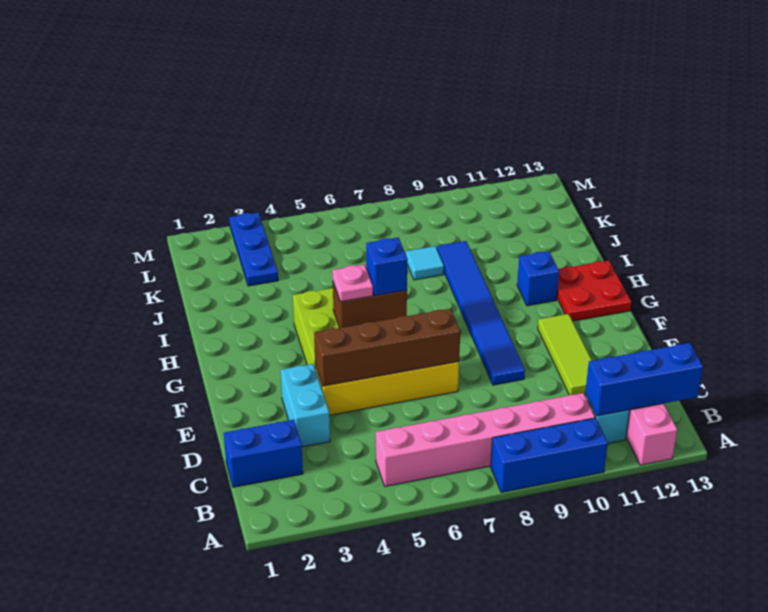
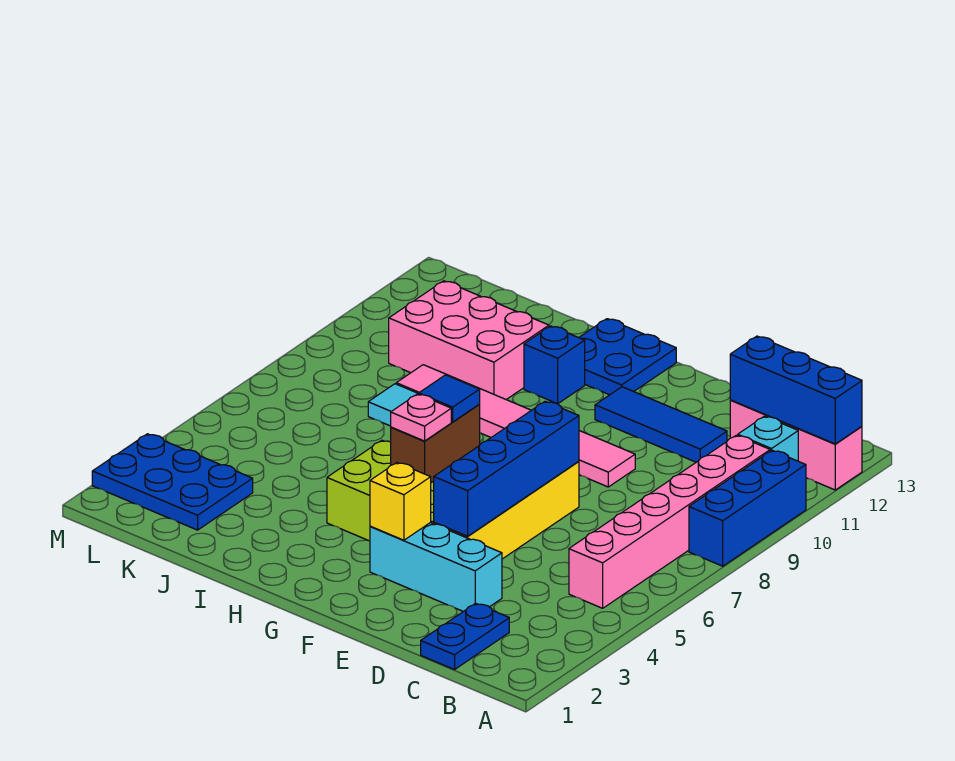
blue brick B11:B13 level 2 -> blue brick A12:C12 level 2
blue brick C1:C2 level 1 -> blue plate C1:C2 level 1
cyan brick D3:E3 level 1 -> cyan brick D3:F3 level 1
lime tile D11:F11 level 1 -> blue tile D11:F11 level 1
brown brick E4:E7 level 2 -> blue brick E4:E7 level 2
blue tile E9:J9 level 1 -> pink tile E9:J9 level 1
none -> yellow brick F3 level 2
blue brick G6 level 3 -> blue tile G6 level 3
red plate G12:H13 level 1 -> blue plate G12:H13 level 1
none -> pink brick I10:K11 level 1
blue plate K3:M3 level 1 -> blue plate K2:M3 level 1

